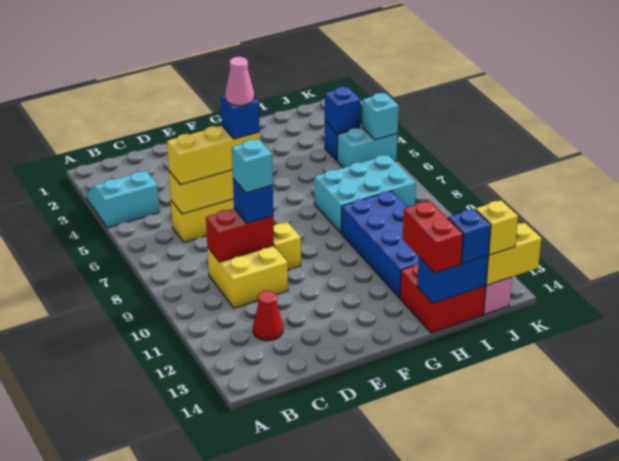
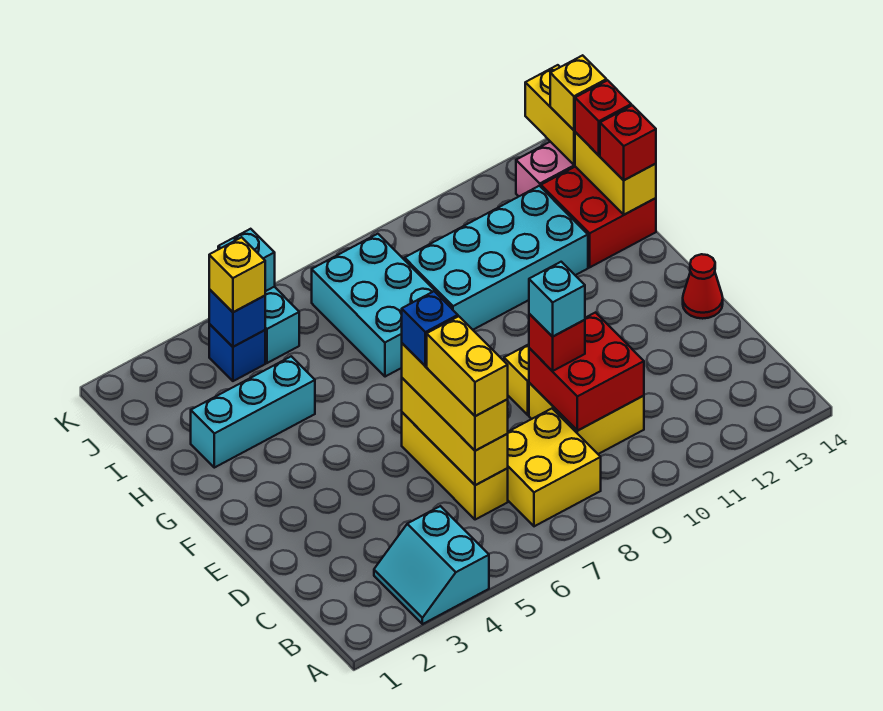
none -> yellow brick B7:C8 level 1
none -> yellow brick C6:D6 level 4
red brick C9:D9 level 2 -> red brick C9:D10 level 2
red cone C12 level 1 -> red cone E14 level 1
blue brick D9 level 3 -> red brick D9 level 3
pink cone E6 level 5 -> none
none -> cyan brick H2:H4 level 1
blue brick H9:I12 level 1 -> cyan brick H9:I12 level 1
red brick H13:H14 level 3 -> red brick H14 level 3
blue brick H14:I14 level 2 -> yellow brick H14:I14 level 2
blue brick I14 level 3 -> red brick I14 level 3
none -> yellow brick J4 level 3

